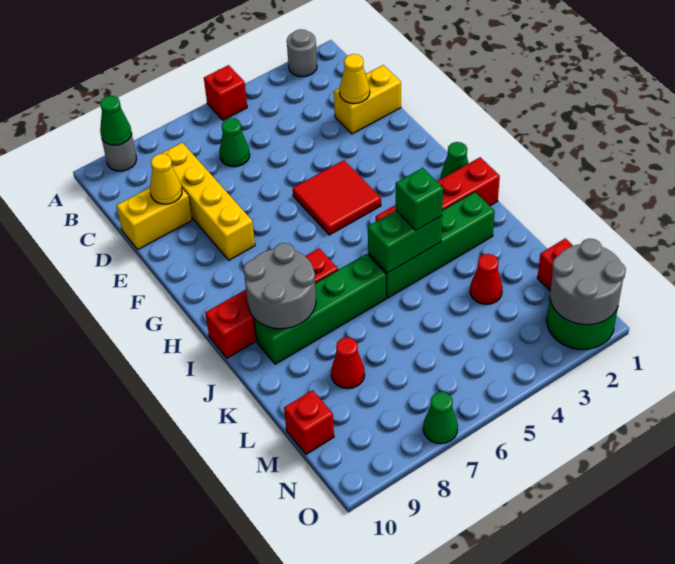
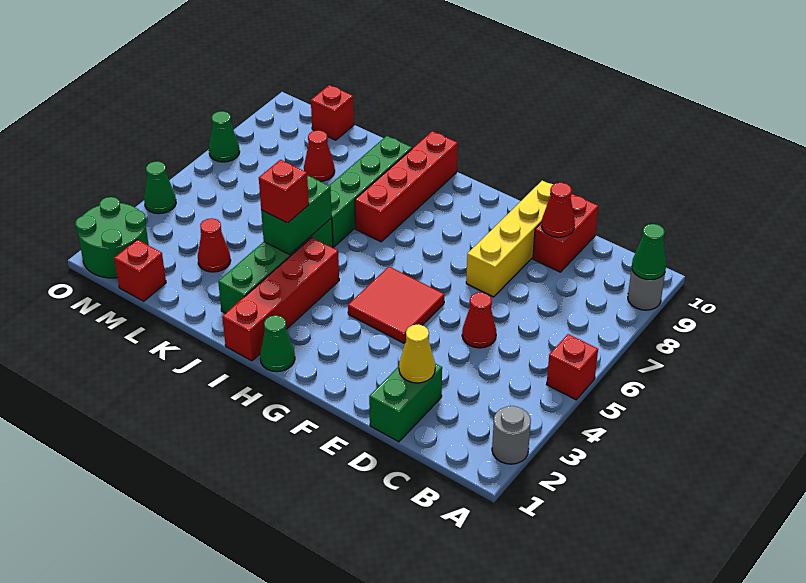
green cone C6 level 1 -> green cone O4 level 1
yellow brick C8:F8 level 1 -> yellow brick E7:E10 level 1
yellow brick D1:D2 level 1 -> green brick D1:D2 level 1
none -> red cone D5 level 1
yellow brick D9:D10 level 1 -> red brick D9:D10 level 1
yellow cone D9 level 2 -> red cone D9 level 2
grey round brick I8:J9 level 2 -> none
green brick J4 level 3 -> red brick J4 level 3
grey round brick N1:O2 level 2 -> none

